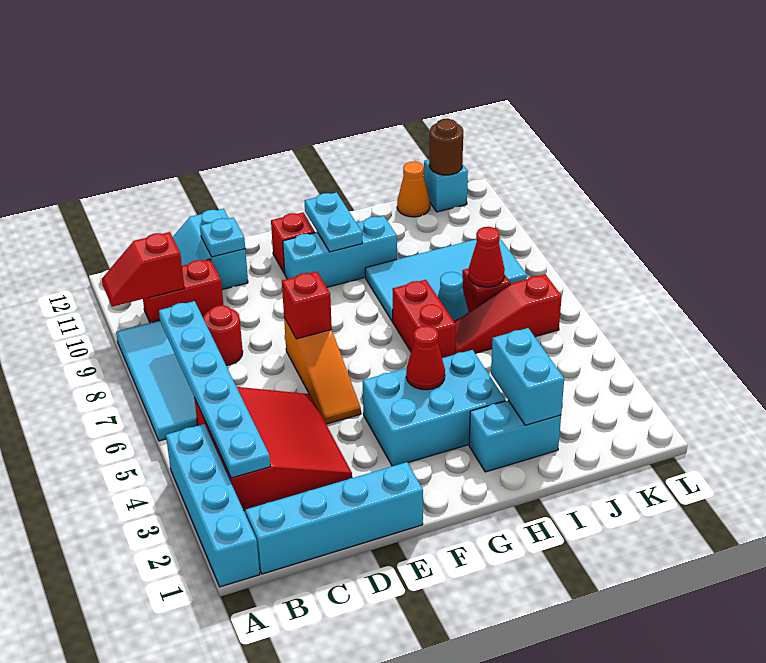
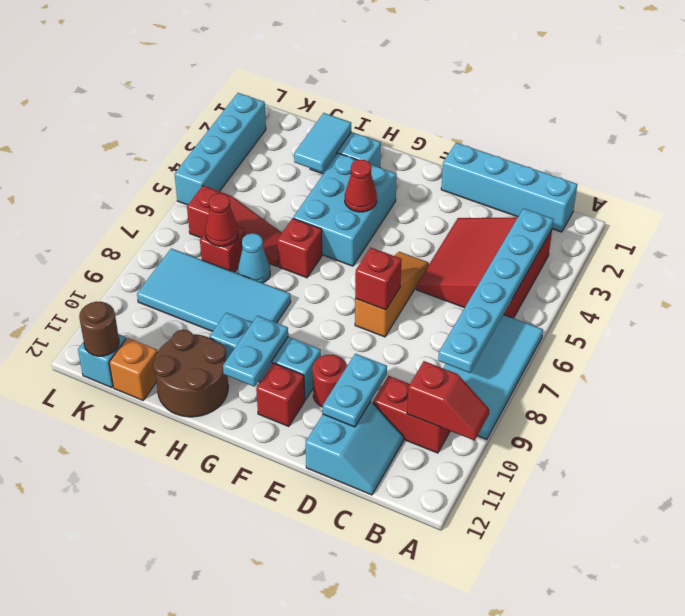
cyan brick A1:A4 level 1 -> cyan brick L2:L5 level 1
red round brick C8 level 1 -> red round brick E10 level 1
cyan plate D11 level 2 -> cyan plate D10:D11 level 2
cyan brick F3:H4 level 1 -> cyan brick G3:H5 level 1
red brick H6:H7 level 1 -> red brick H6 level 1
none -> brown round brick H11:I12 level 1
cyan brick I2:I3 level 2 -> cyan tile I2:I3 level 2
orange cone J12 level 1 -> orange brick J12 level 1

